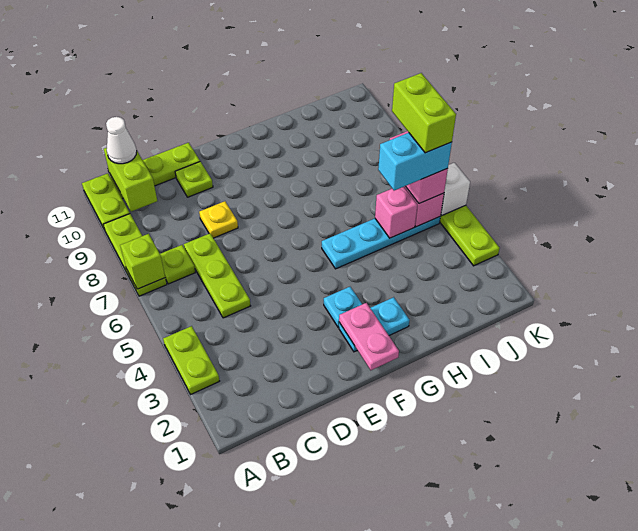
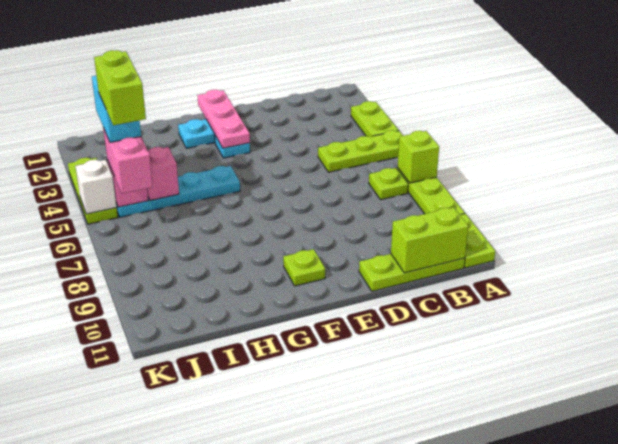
lime brick B10:B11 level 2 -> lime brick B11:C11 level 2
white cone B11 level 3 -> none
lime plate C5:C7 level 1 -> lime plate A5:C5 level 1
yellow plate D8 level 1 -> none
lime plate D10 level 1 -> lime plate F10 level 1
pink plate F1:F2 level 2 -> pink plate F1:F3 level 2
cyan brick I5:J5 level 4 -> cyan brick J4:J5 level 4

